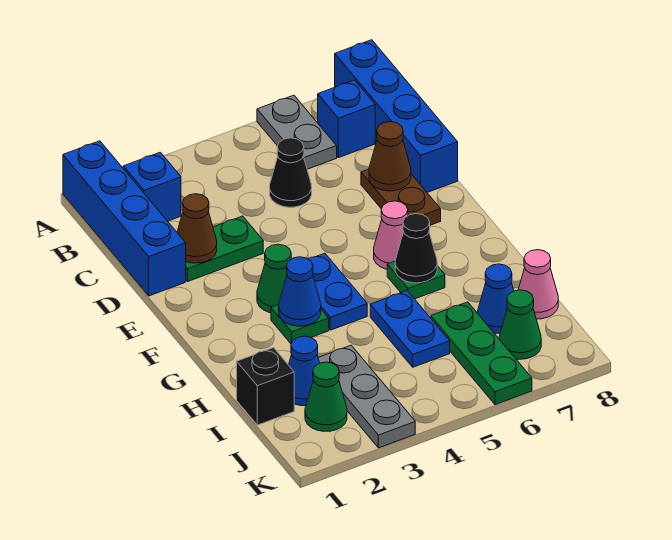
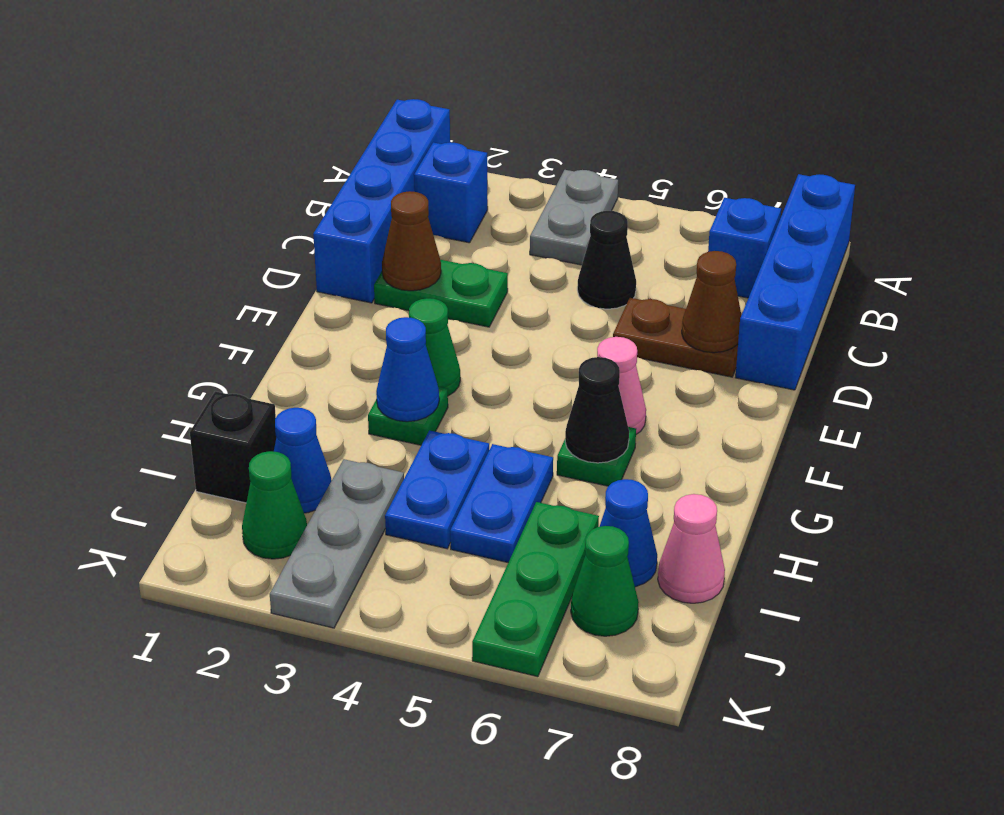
grey plate A6:B6 level 1 -> grey plate A4:B4 level 1
brown plate D7:E7 level 1 -> brown plate D6:D7 level 1
blue plate F4:G4 level 1 -> blue plate H4:I4 level 1

